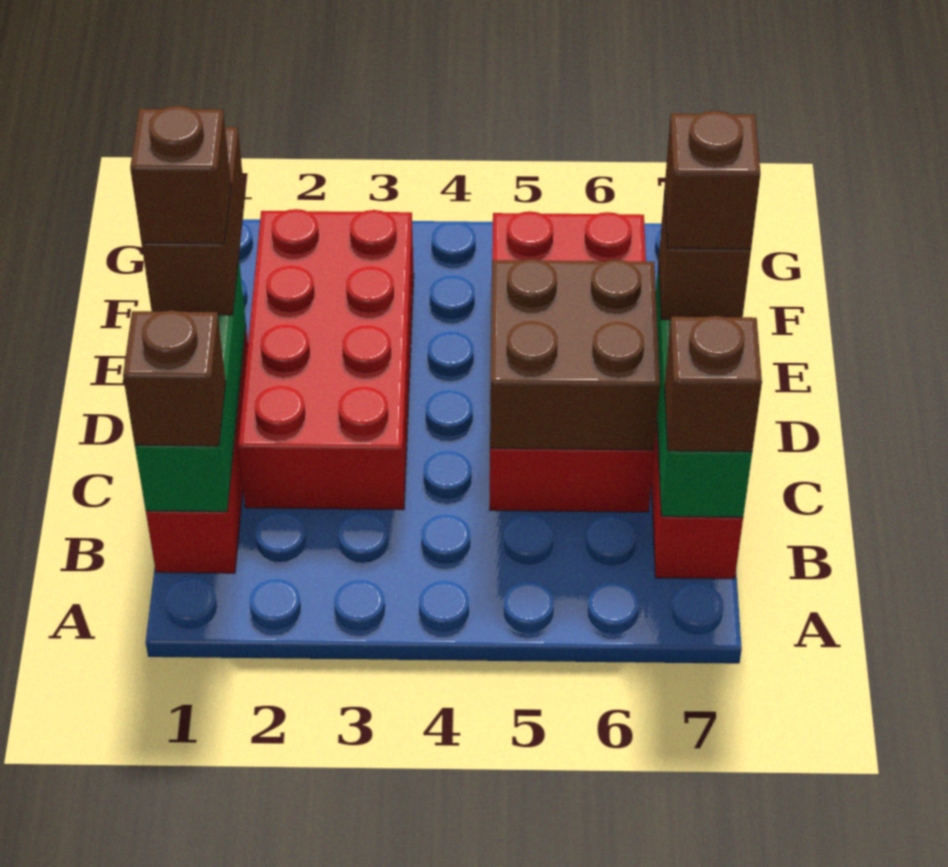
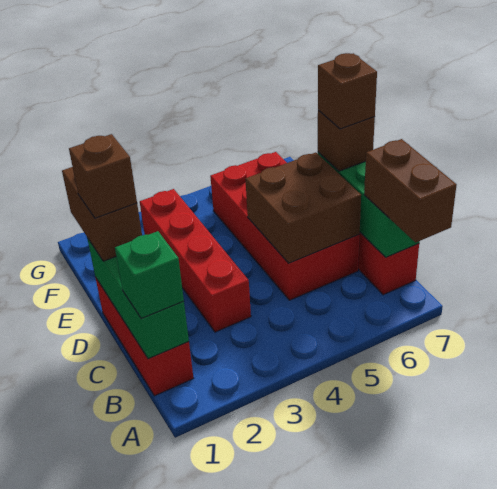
brown brick B1 level 3 -> green brick B1 level 3
brown brick B7 level 3 -> brown brick A7:B7 level 3
red brick C2:F3 level 1 -> red brick C3:F3 level 1

